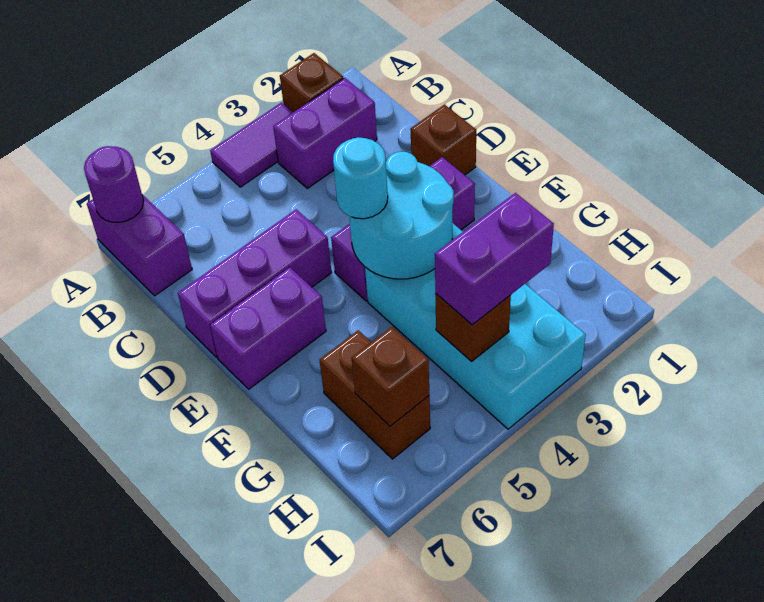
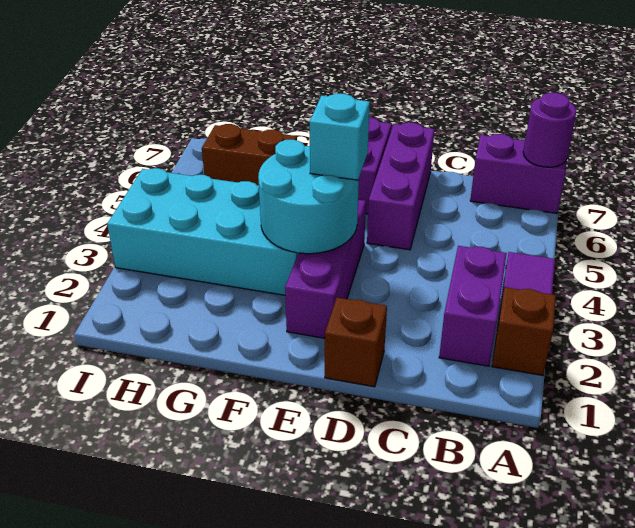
cyan round brick E4 level 3 -> cyan brick E4 level 3
purple brick H3:H4 level 3 -> none
brown brick H4 level 2 -> none
brown brick H6 level 2 -> none

